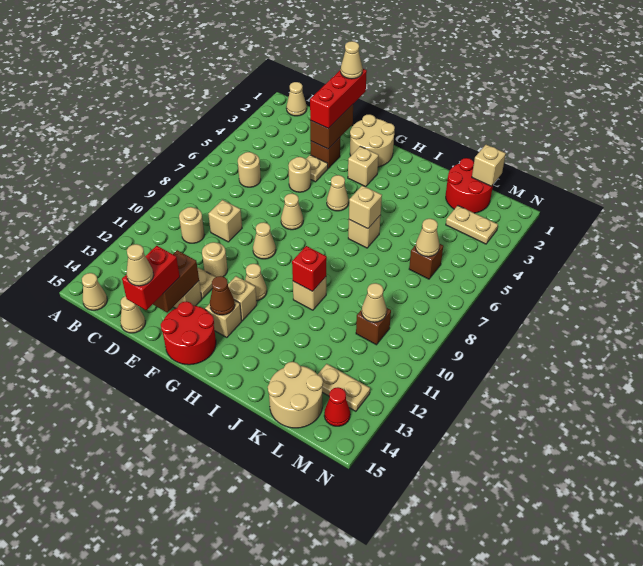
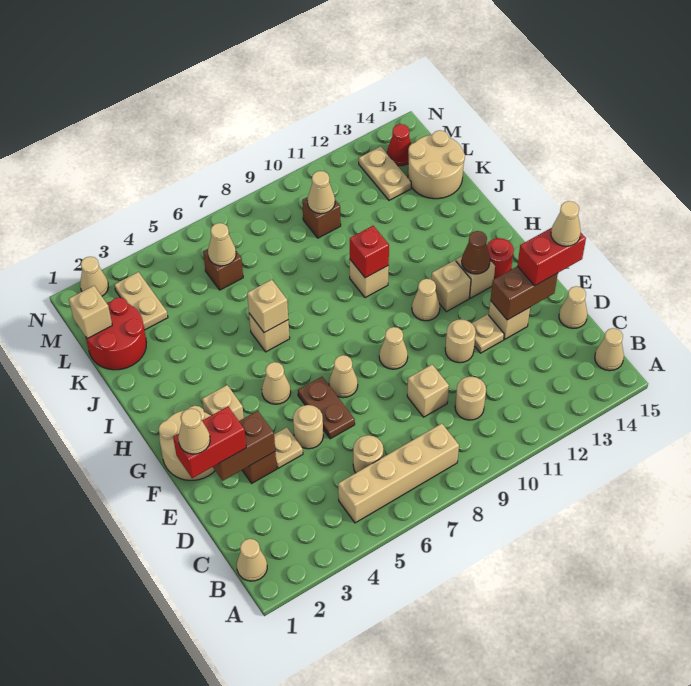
none -> tan brick B5:B8 level 1
red brick E1:E3 level 3 -> red brick E1:E2 level 3
none -> brown plate E6:F6 level 1
red round brick F14:G15 level 1 -> red round brick G14 level 1
none -> tan cone N2 level 1

